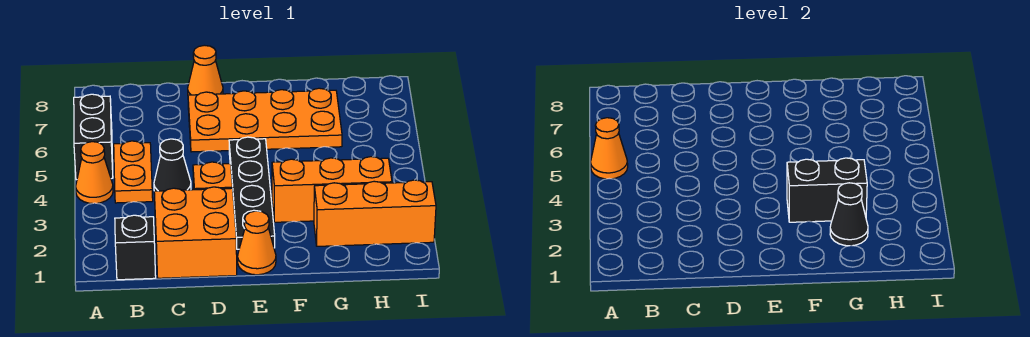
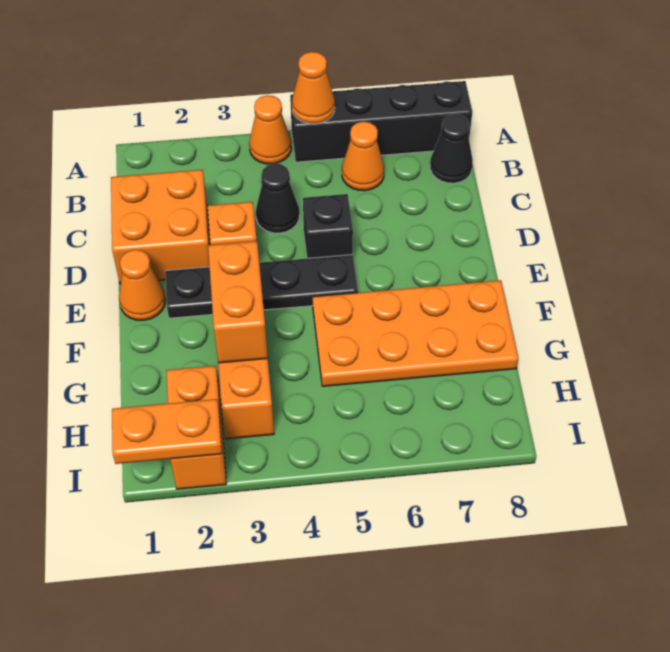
black brick A5:A6 level 1 -> black brick A5:A8 level 1
black brick B1 level 1 -> black brick D5 level 1
orange plate B4:B5 level 1 -> orange plate I1:I2 level 2
orange plate D6:G7 level 1 -> orange plate F5:G8 level 1
orange cone D8 level 1 -> orange cone B6 level 1
black brick F3:G3 level 2 -> orange brick F3:G3 level 2
orange brick G2:I2 level 1 -> orange brick H2:I2 level 1
black cone G2 level 2 -> black cone B8 level 1

